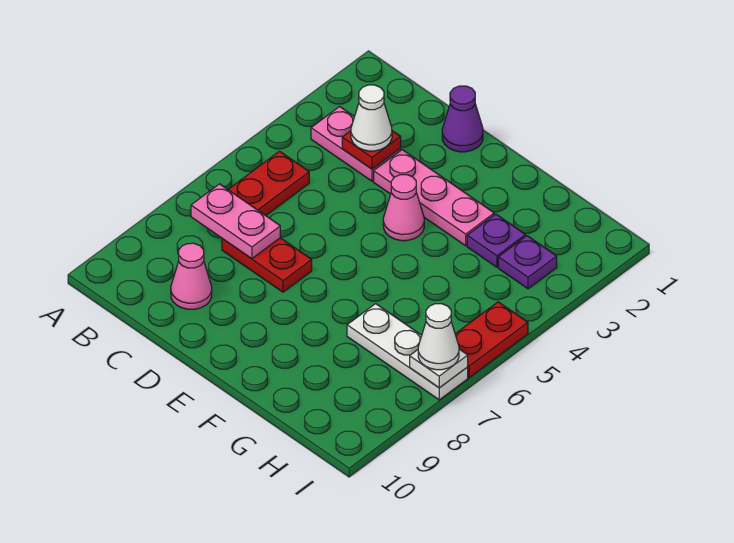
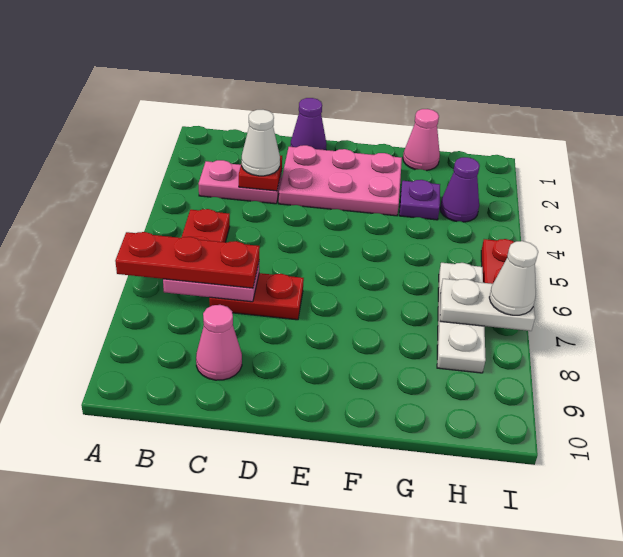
none -> red plate A7:C7 level 3
pink plate D3:F3 level 1 -> pink plate D2:F3 level 1
pink cone E4 level 1 -> pink cone G1 level 1
white plate G7:I7 level 1 -> white plate H6:H8 level 1
purple plate H3 level 1 -> purple cone H3 level 1
white plate I7 level 2 -> white plate H7:I7 level 2

